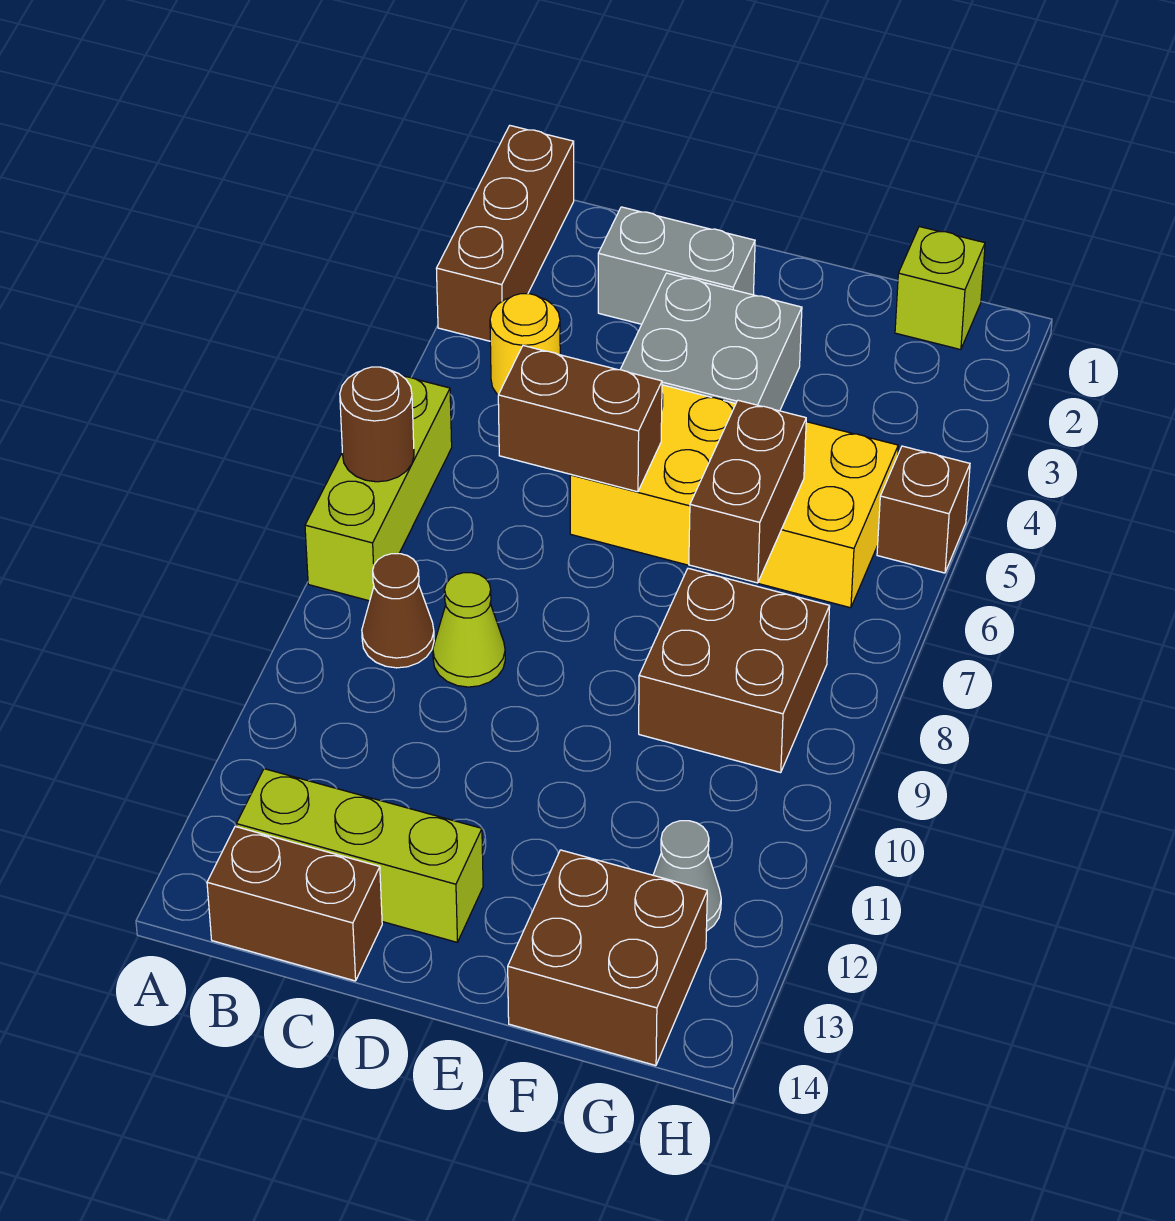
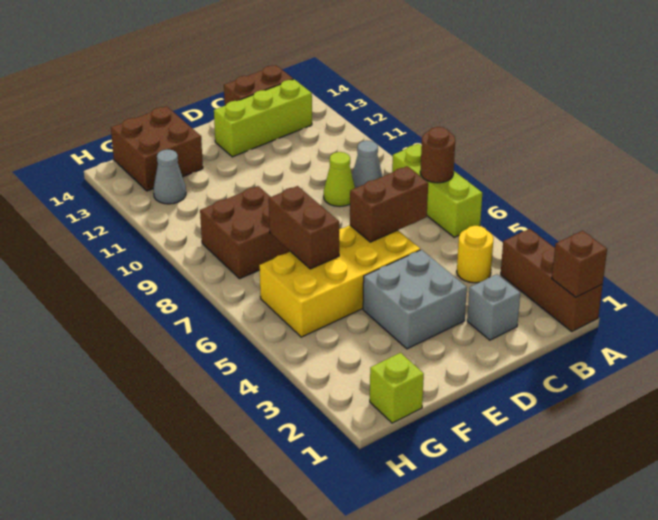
brown cone B9 level 1 -> grey cone B9 level 1
grey brick C2:D2 level 1 -> grey brick C2 level 1
brown brick H5 level 1 -> brown brick A1 level 2

